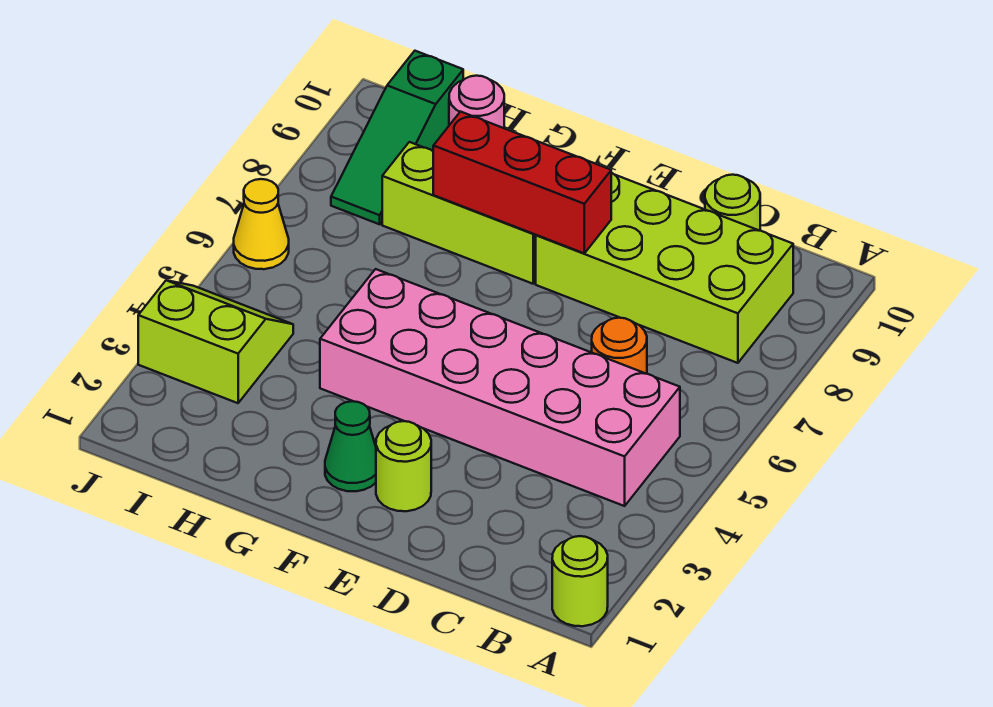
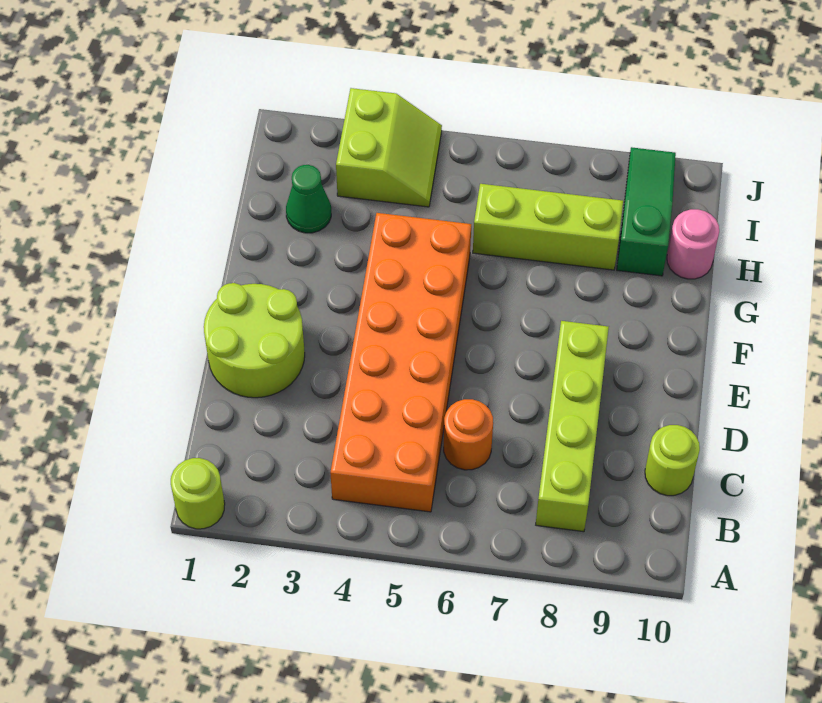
pink brick B4:G5 level 1 -> orange brick B4:G5 level 1
lime brick B8:E9 level 1 -> lime brick B8:E8 level 1
lime round brick E2 level 1 -> lime round brick D1:E2 level 1
red brick E8:G8 level 2 -> none
green cone F2 level 1 -> green cone H2 level 1
lime brick F8:H8 level 1 -> lime brick H6:H8 level 1
green slope I8:I10 level 1 top 10 -> green slope H9:J9 level 1 top H
yellow cone J6 level 1 -> none

